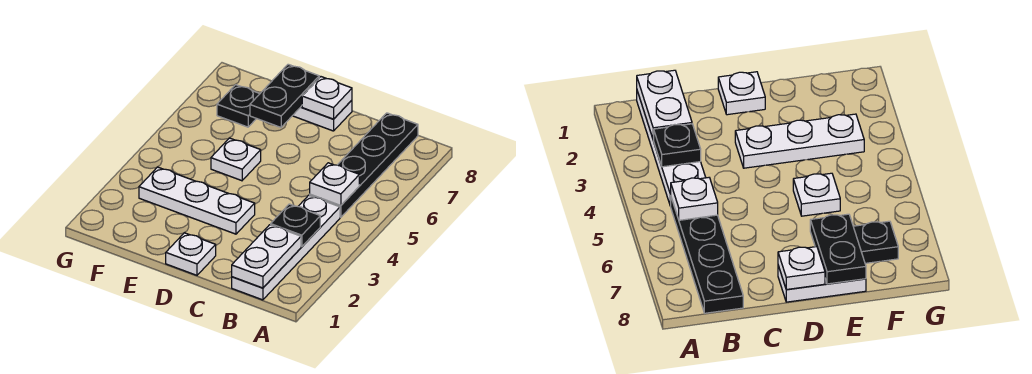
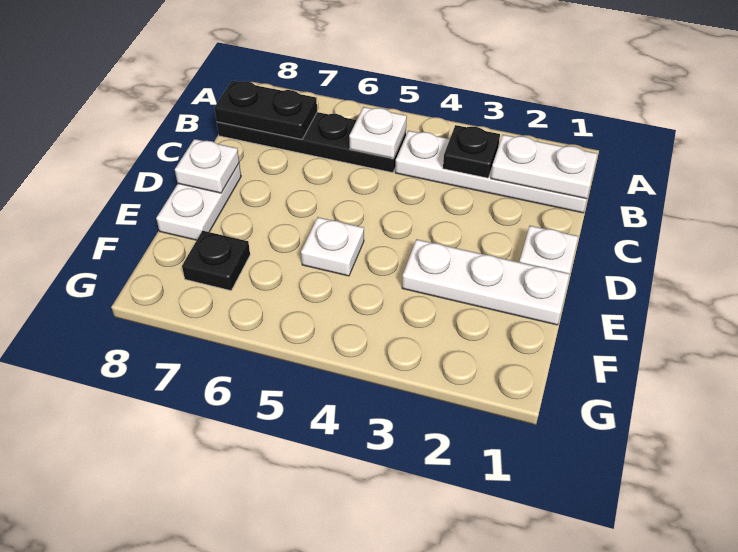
white plate D3:F3 level 1 -> white plate E1:E3 level 1
black plate E7:E8 level 2 -> black plate B7:B8 level 2

